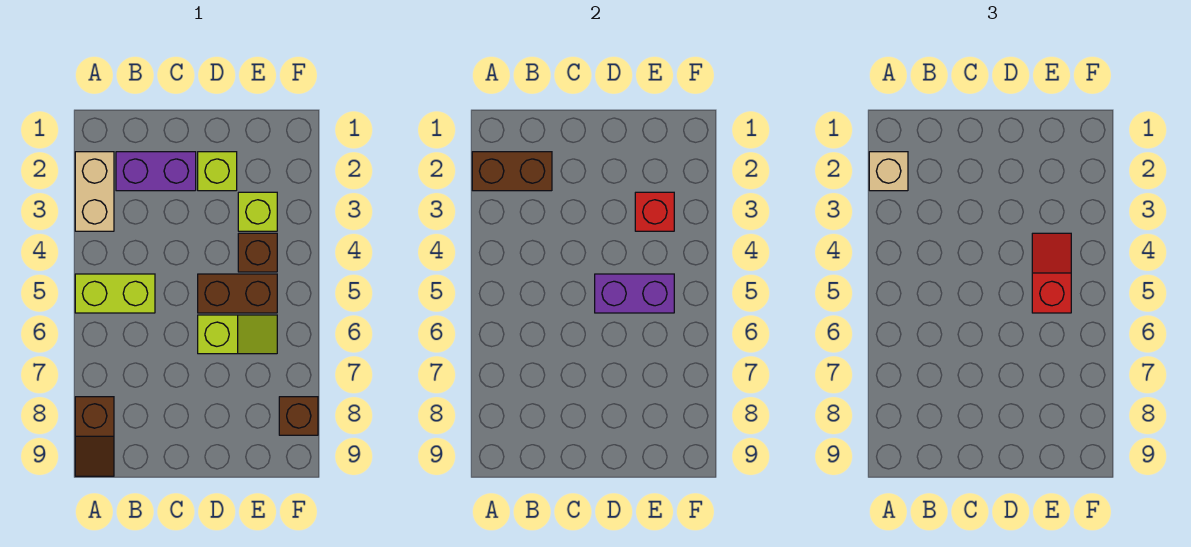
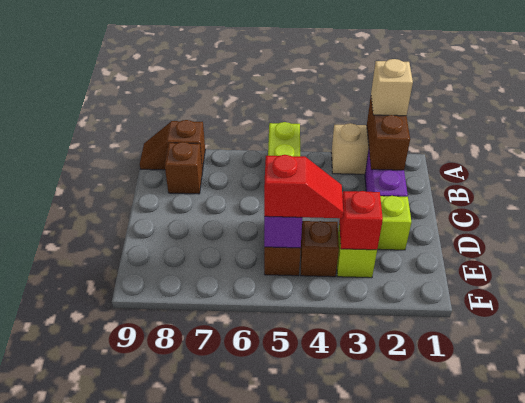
lime slope D6:E6 level 1 top D -> none
brown brick F8 level 1 -> brown brick B8 level 1

